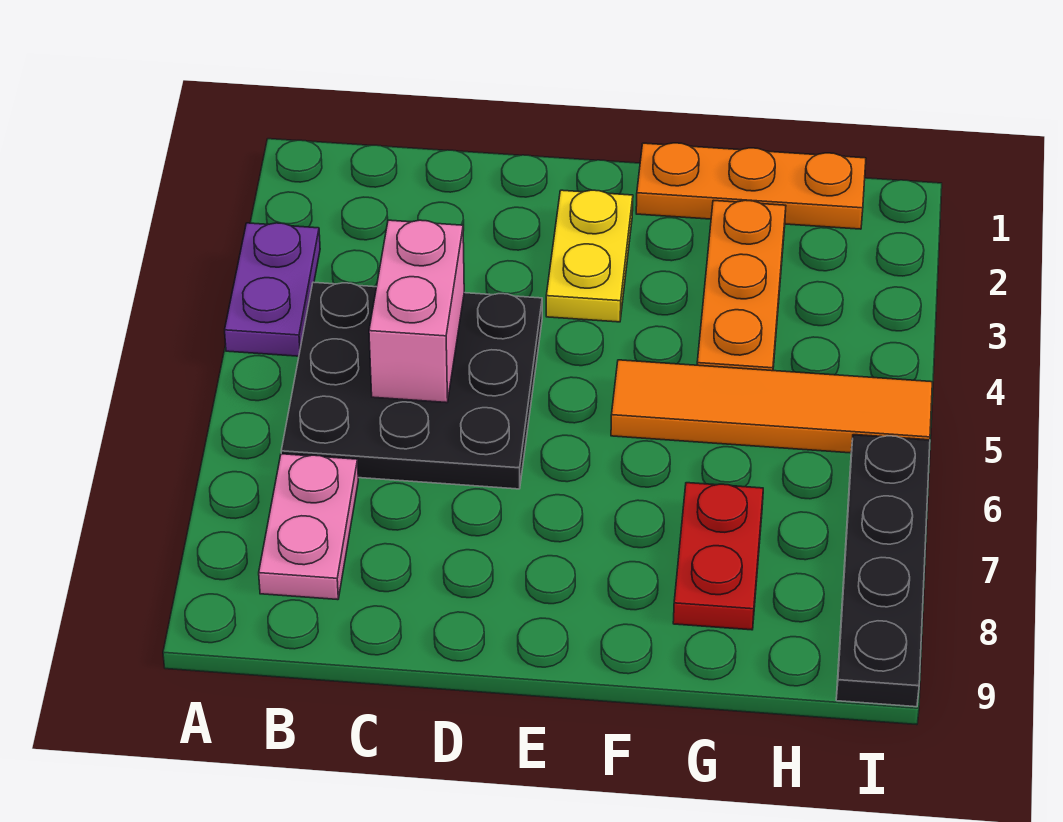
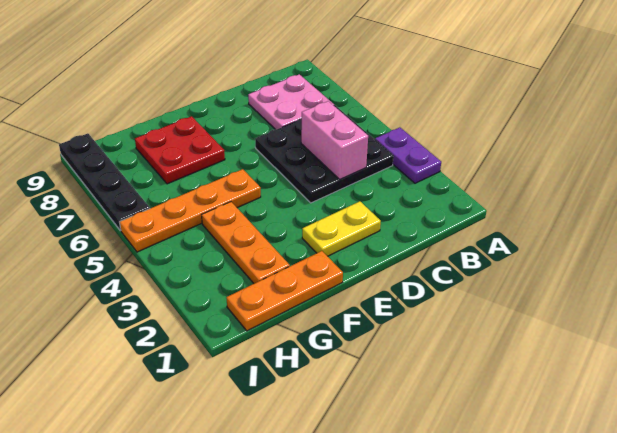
pink plate B7:B8 level 1 -> pink plate B7:C8 level 1
yellow plate E2:E3 level 1 -> yellow plate D2:E2 level 1
orange tile F5:I5 level 1 -> orange plate F5:I5 level 1
red plate G7:G8 level 1 -> red plate F7:G8 level 1

